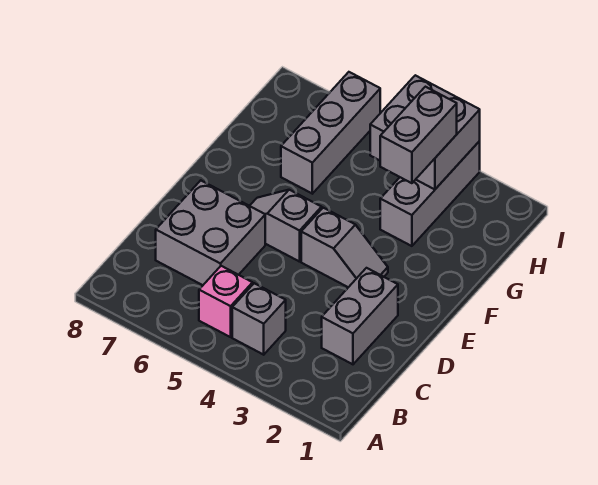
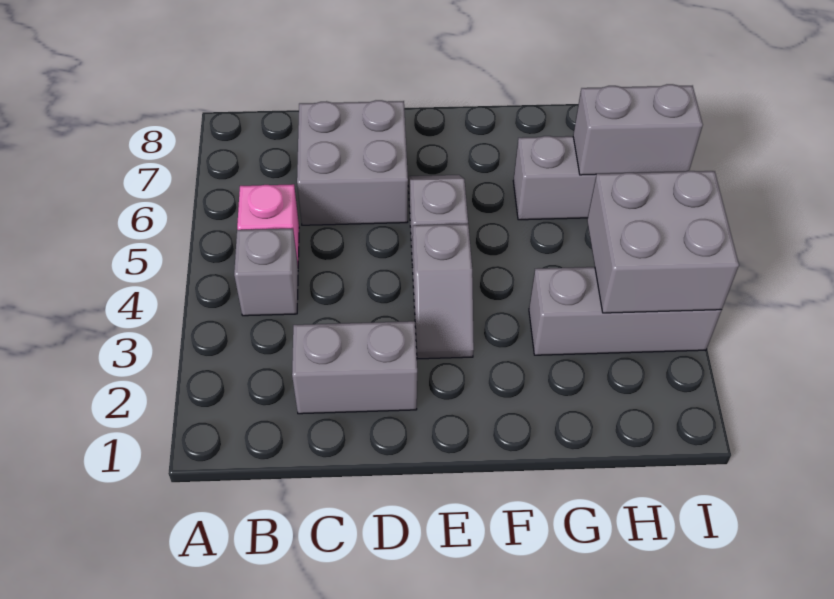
grey brick G3:H3 level 3 -> grey brick H6:I6 level 2

